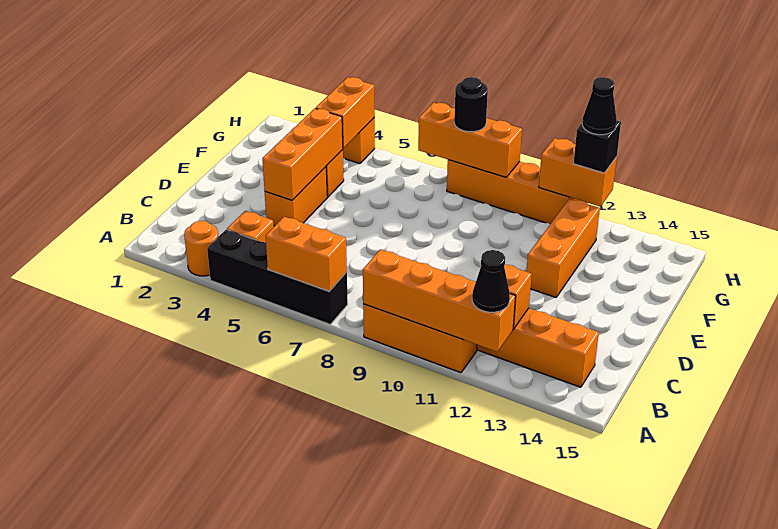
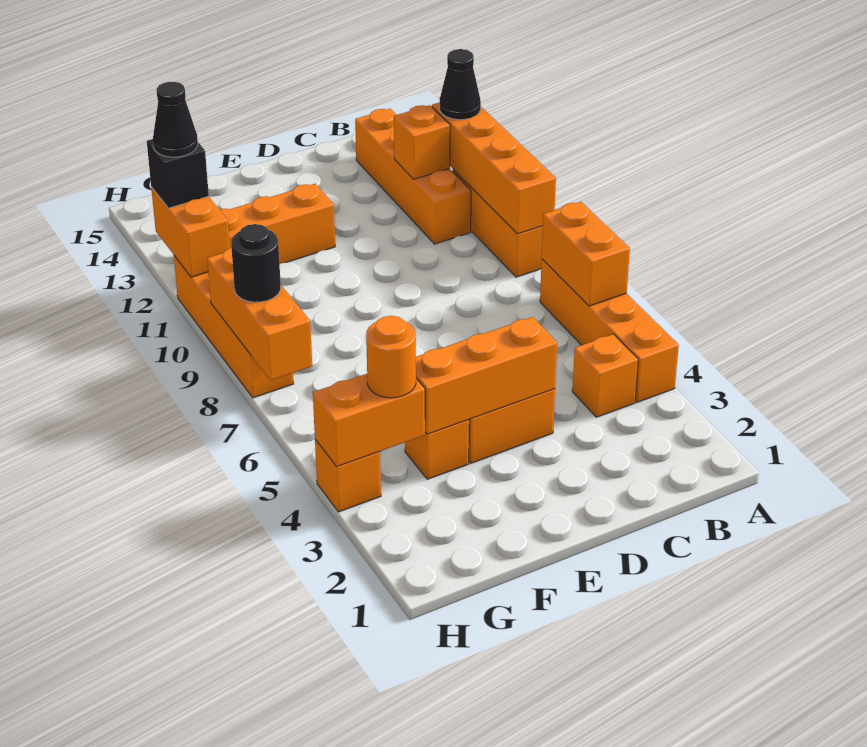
orange round brick A3 level 1 -> orange round brick G4 level 3
black brick A4:A7 level 1 -> orange brick A4:A7 level 1

